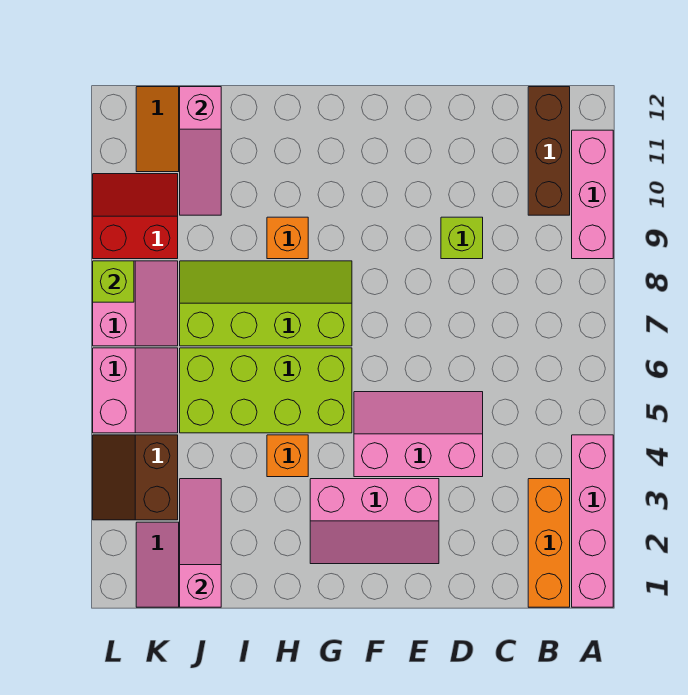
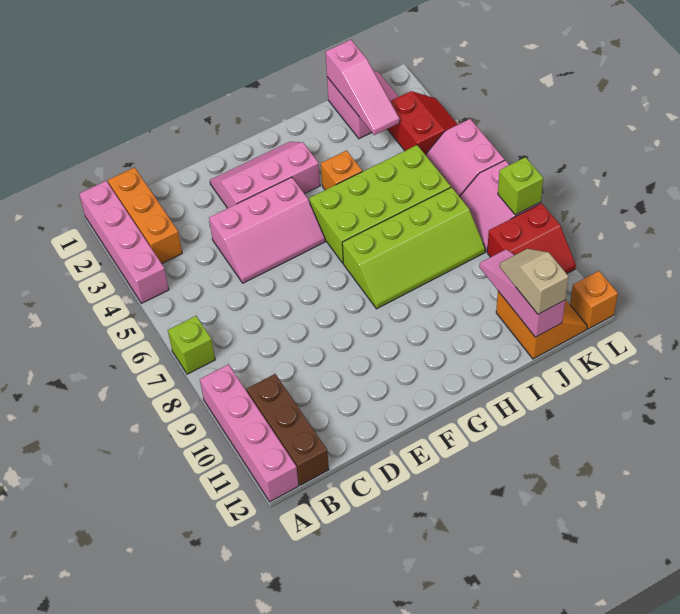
pink brick A9:A11 level 1 -> pink brick A9:A12 level 1
lime brick D9 level 1 -> lime brick A7 level 1
orange brick H9 level 1 -> orange brick L12 level 1
none -> tan slope J11:J12 level 3 top 12
brown slope K3:L4 level 1 top K -> red slope K3:L4 level 1 top K

